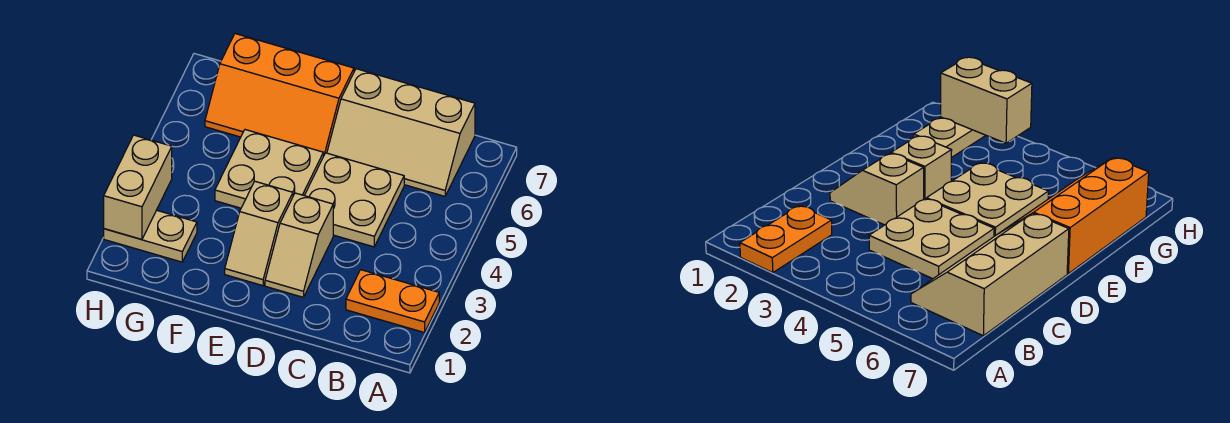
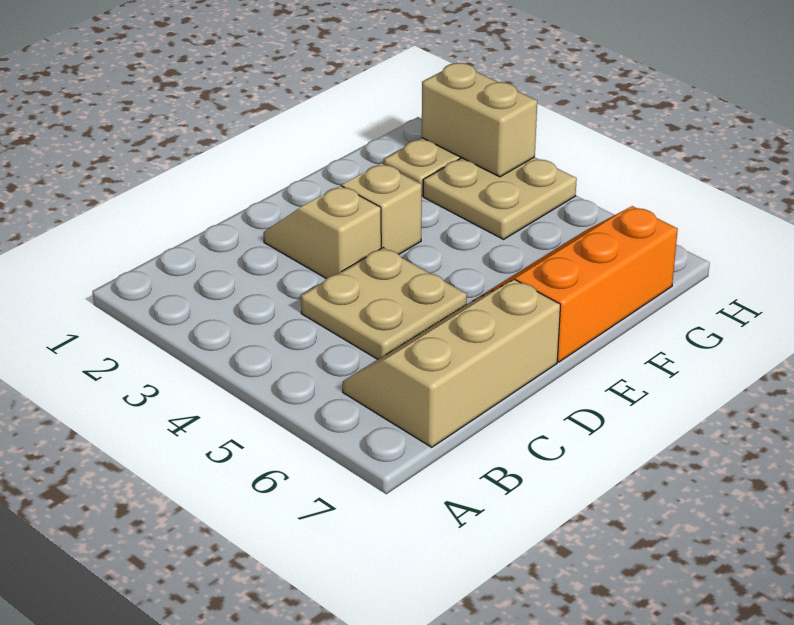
orange plate A2:B2 level 1 -> none
tan plate E4:F5 level 1 -> tan plate G3:H4 level 1

